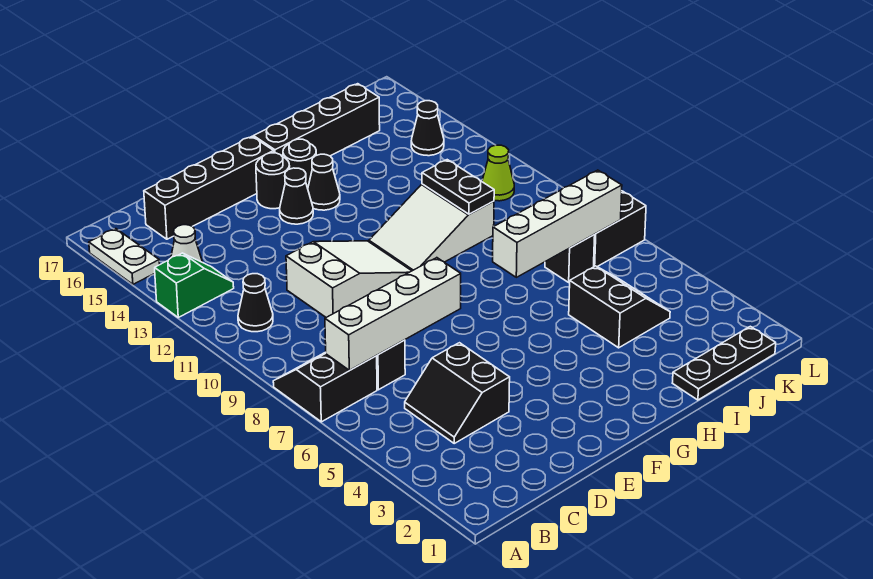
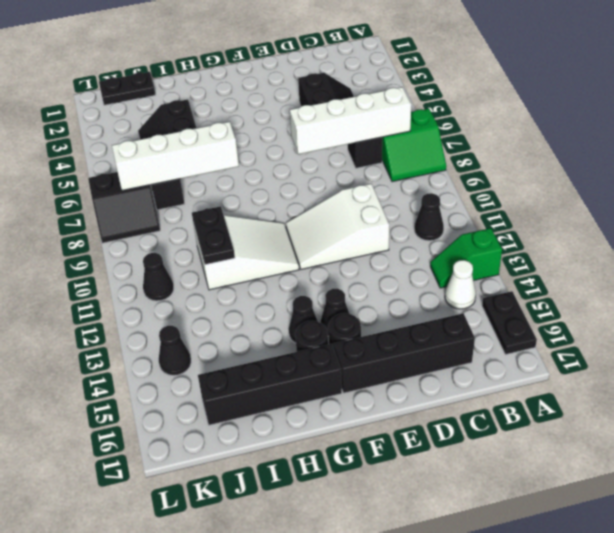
black slope A7:B8 level 1 top 7 -> green slope A7:B8 level 1 top 7
white plate A15:A16 level 1 -> black plate A15:A16 level 1
black plate I1:K1 level 1 -> black plate J1:K1 level 1
lime cone K11 level 1 -> black cone K11 level 1

